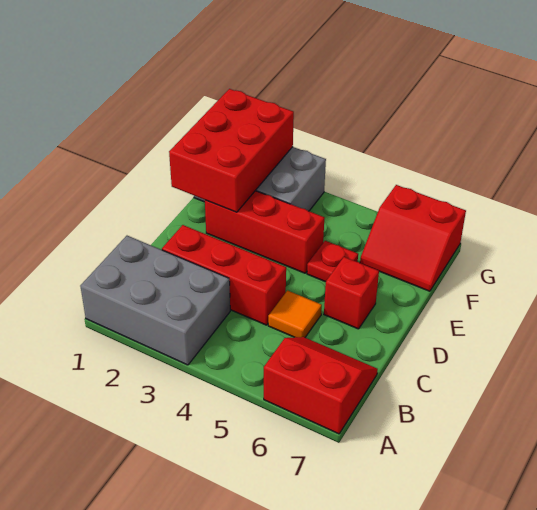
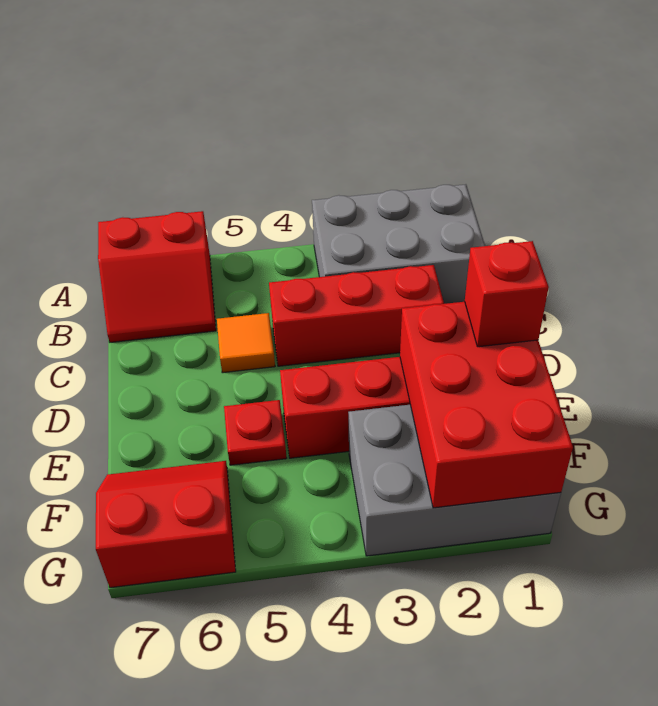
red brick D6 level 1 -> red brick E1 level 3

